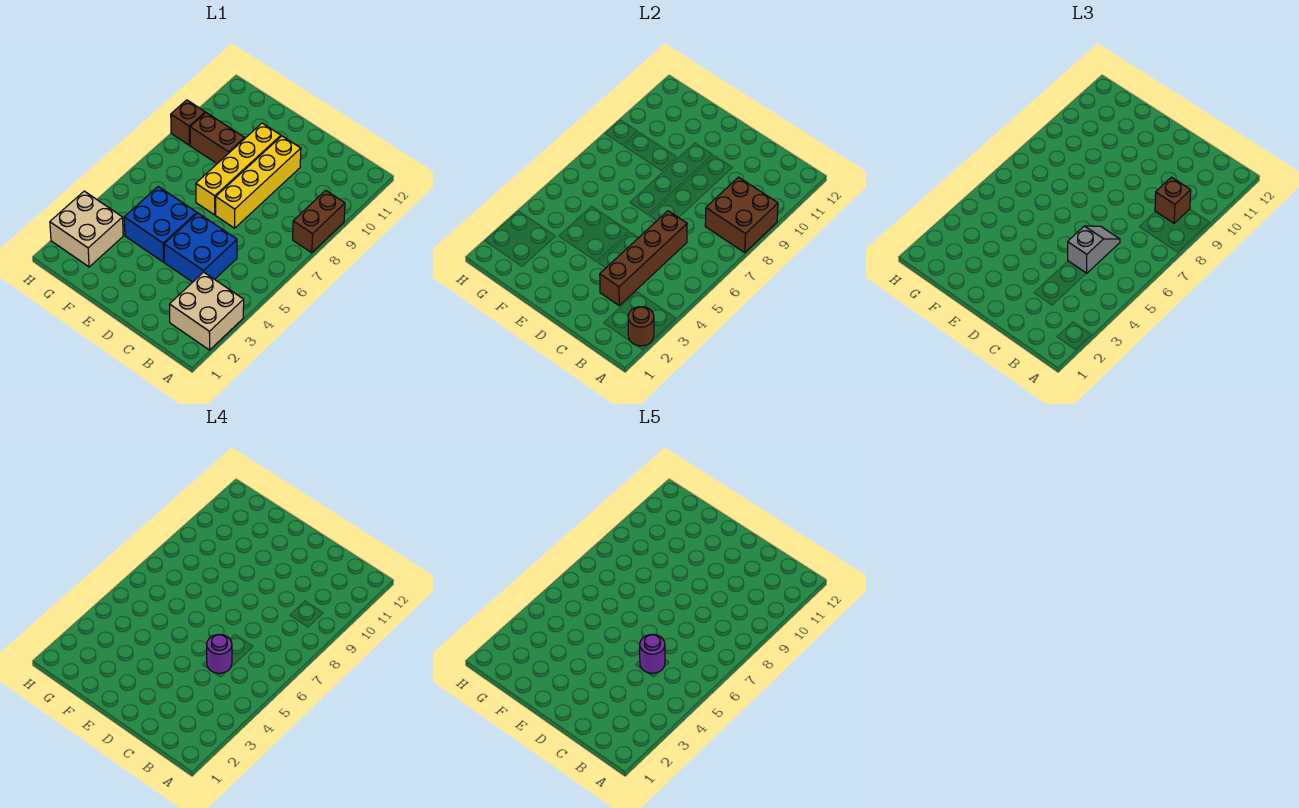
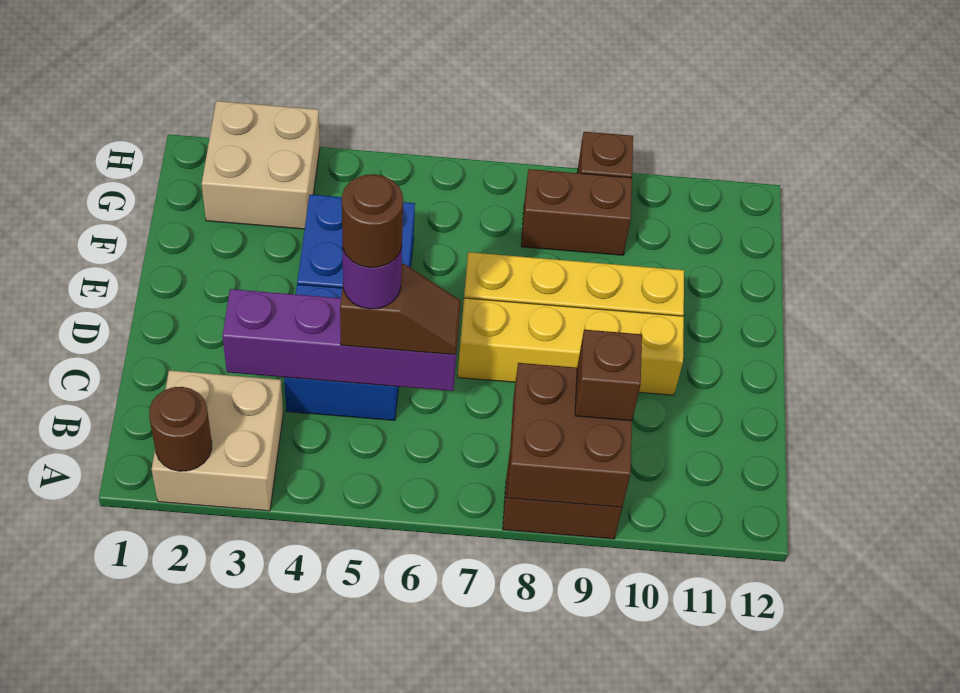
brown brick C3:C6 level 2 -> purple brick C3:C6 level 2
grey slope C5:C6 level 3 top 5 -> brown slope C5:C6 level 3 top 5
purple round brick C5 level 5 -> brown round brick C5 level 5
brown brick F9:G9 level 1 -> brown brick G8:G9 level 1

